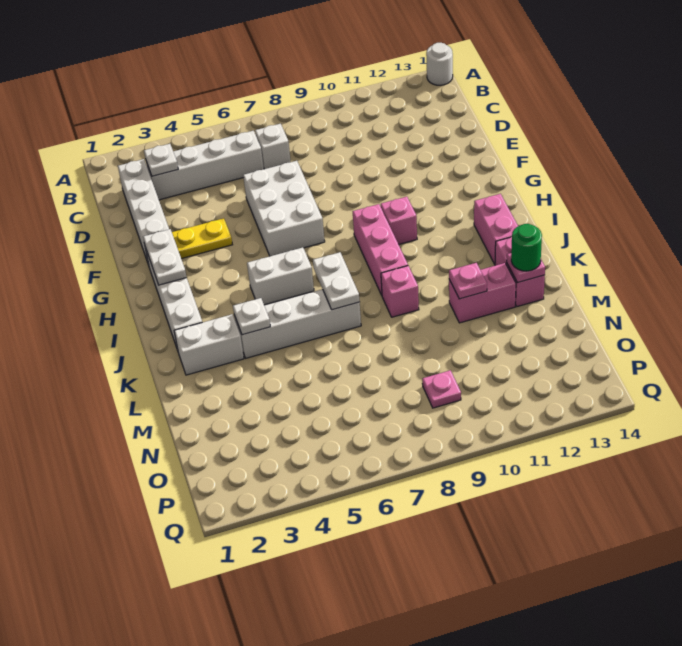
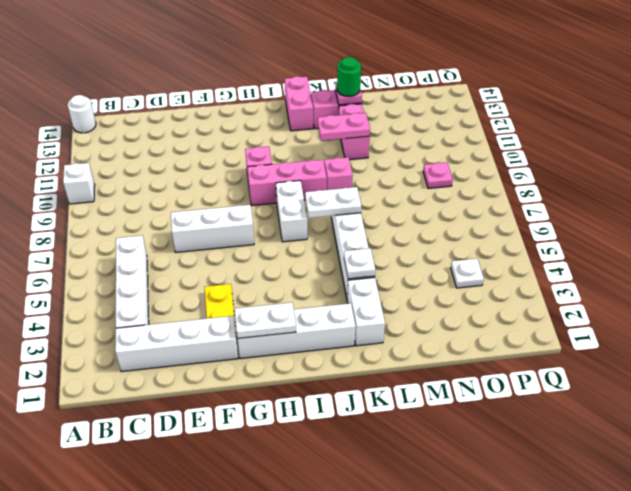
white plate C3 level 2 -> white plate O4 level 1
white brick C7 level 1 -> white brick A10 level 1
white brick E6:G7 level 1 -> white brick E7:G7 level 1
white brick I5:I6 level 1 -> white brick I7:I8 level 1
pink brick I13:J13 level 1 -> pink brick J13:J14 level 1
pink plate L11 level 2 -> pink plate K11:L11 level 2

